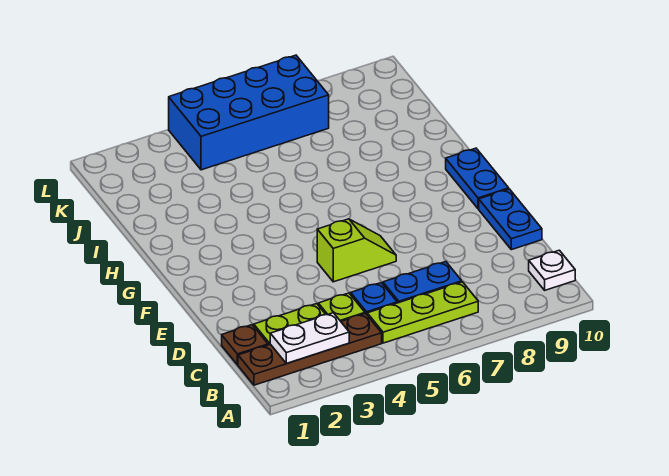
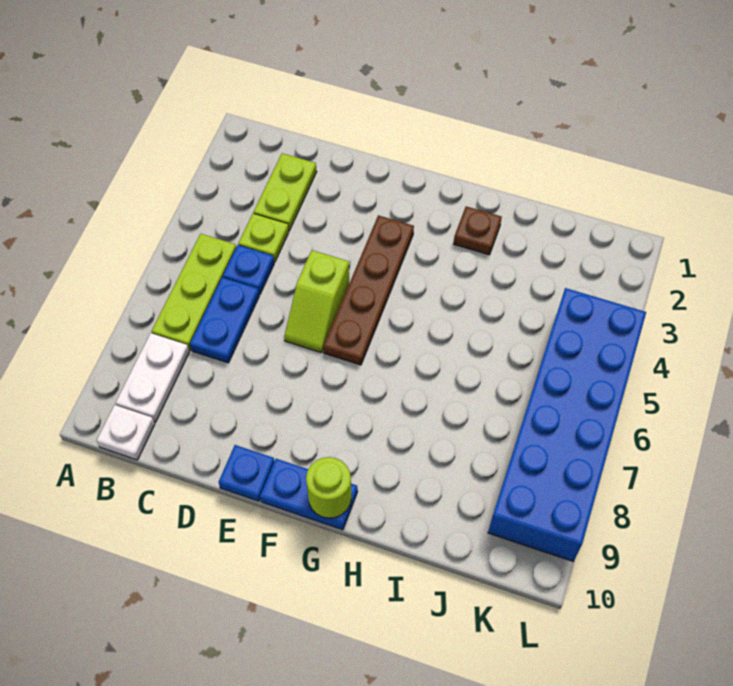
brown plate B1:B4 level 1 -> brown plate F3:F6 level 1
white plate B2:B3 level 2 -> white plate B8:B9 level 1
brown plate C1 level 1 -> brown plate H2 level 1
blue plate D10:E10 level 1 -> blue plate E10 level 1
none -> lime round brick G10 level 2
blue brick K4:L7 level 1 -> blue brick K4:L9 level 1

